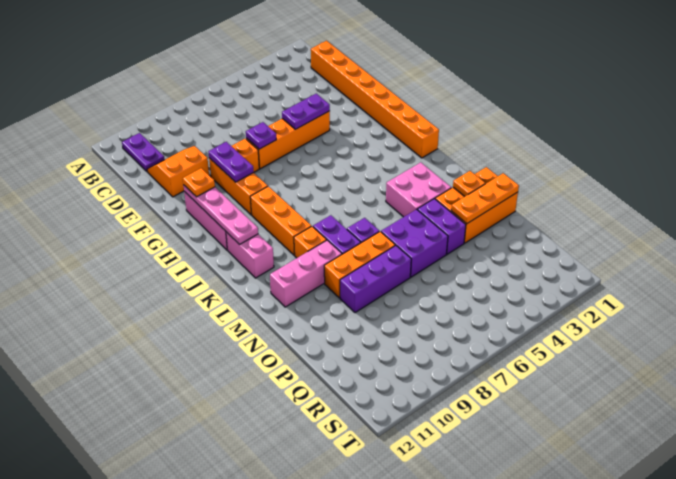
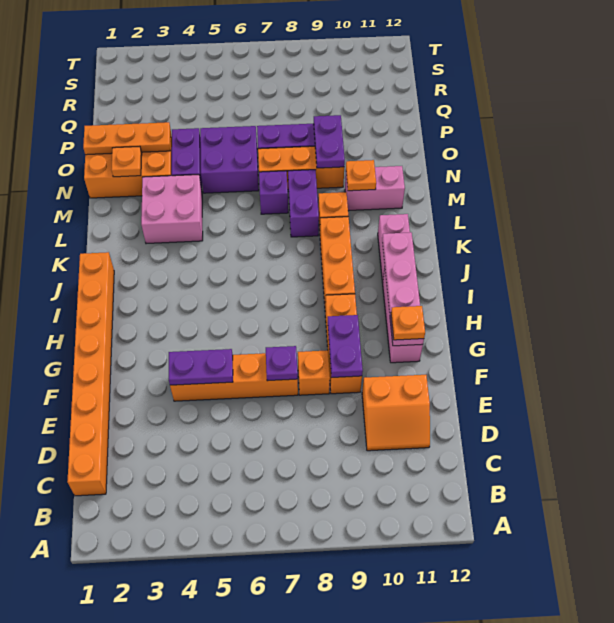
purple plate B11:C11 level 1 -> purple plate N9:O9 level 2
pink brick M9:M11 level 1 -> pink brick M10:M11 level 1
none -> orange plate M10 level 2

